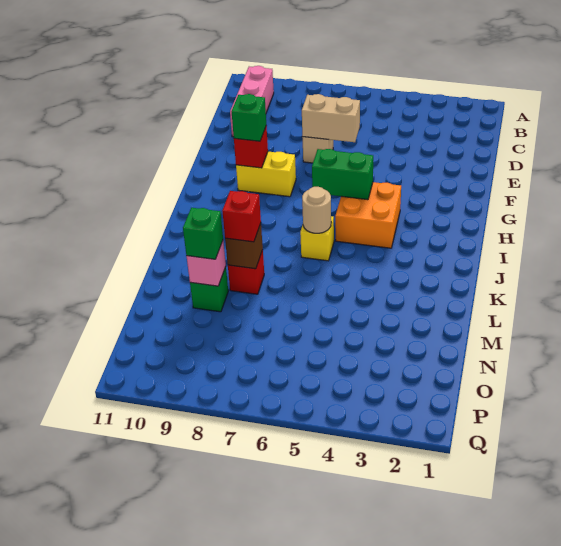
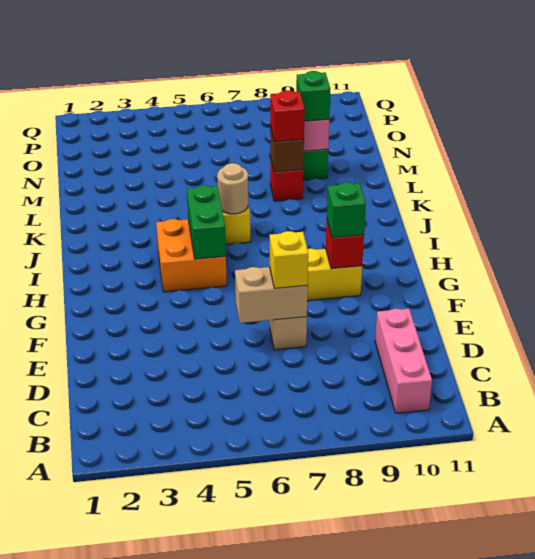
none -> yellow brick E7 level 3
green brick H5:H6 level 2 -> green brick H5:I5 level 2

